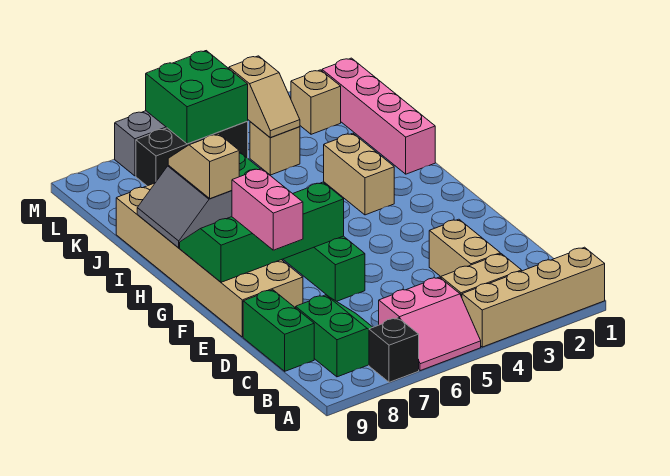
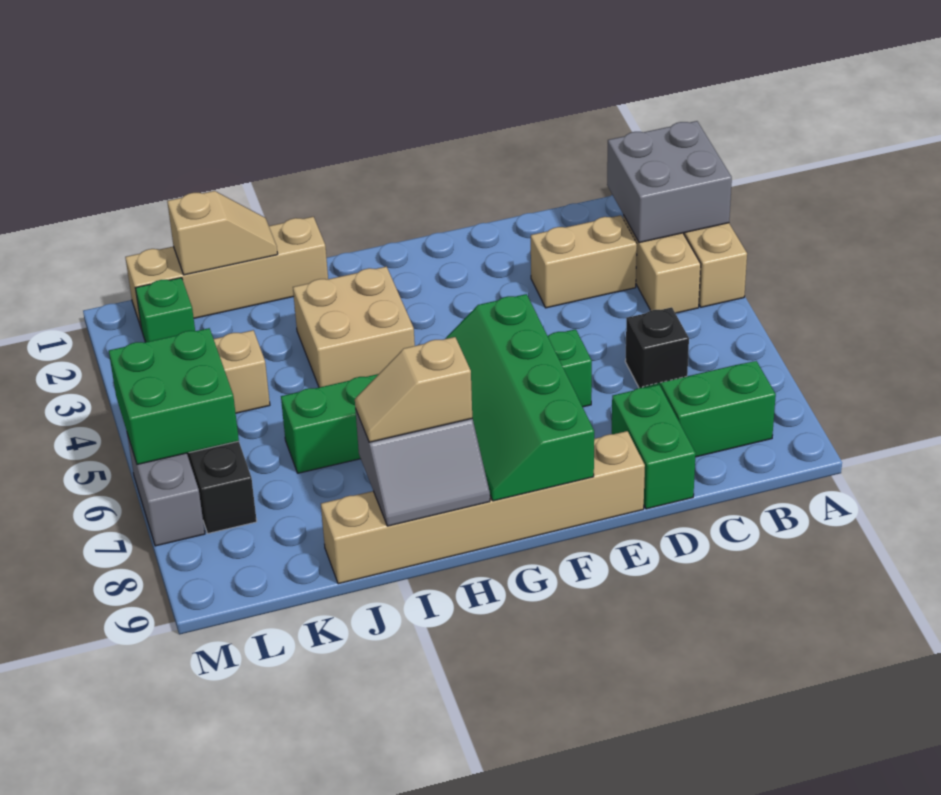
none -> grey brick A2:B3 level 2
pink slope A5:B6 level 1 top B -> none
black brick A7 level 1 -> black brick C6 level 1
green brick C9:D9 level 1 -> green brick D8:D9 level 1
tan brick E8:J9 level 1 -> tan brick E9:J9 level 1
pink brick E8:F8 level 3 -> none
tan brick H3:I3 level 1 -> tan brick H3:I4 level 1
pink brick I1:L1 level 1 -> tan brick I1:L1 level 1
tan slope K4:L4 level 2 top L -> tan slope J1:K1 level 2 top K
tan brick L2 level 1 -> green brick L2 level 1

